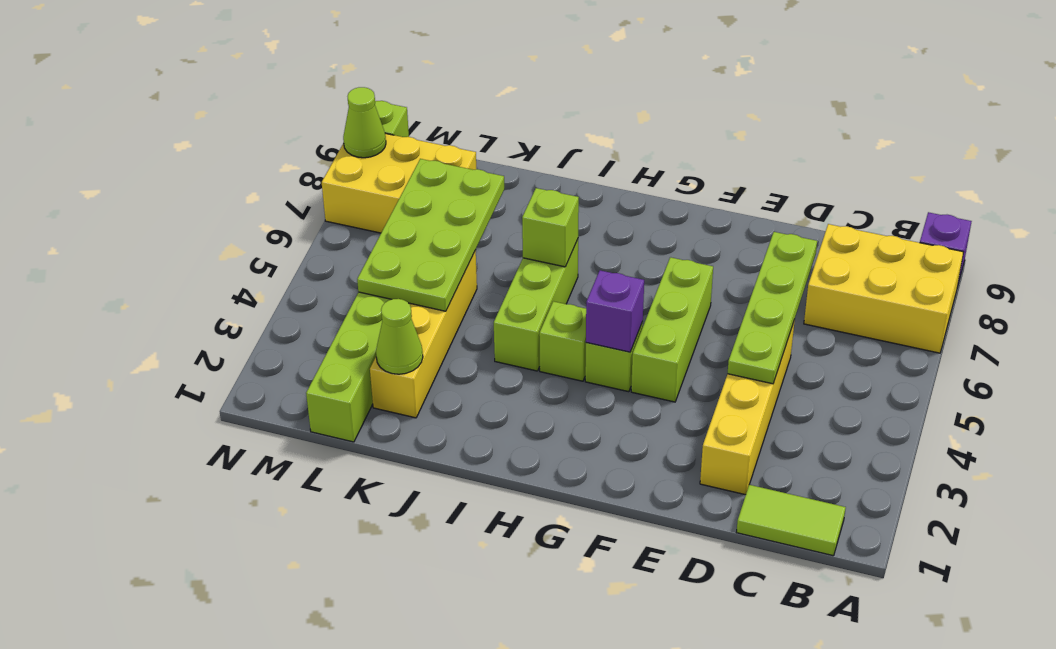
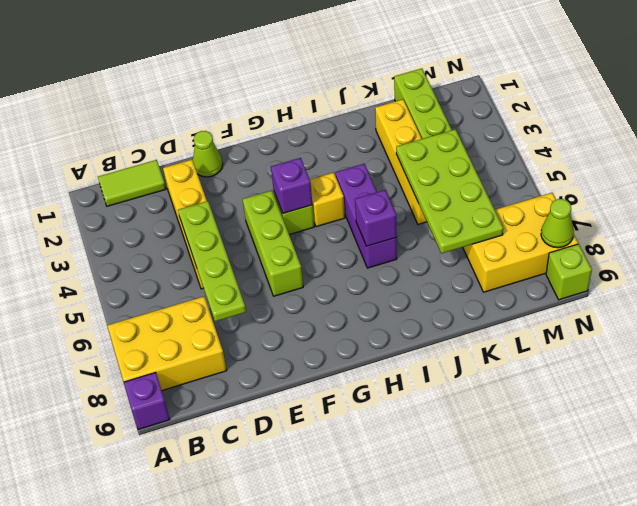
lime brick H4 level 1 -> yellow brick H4 level 1
lime brick I4:I6 level 1 -> purple brick I4:I6 level 1
lime brick I6 level 2 -> purple brick I6 level 2
lime cone K2 level 2 -> lime cone E1 level 1

